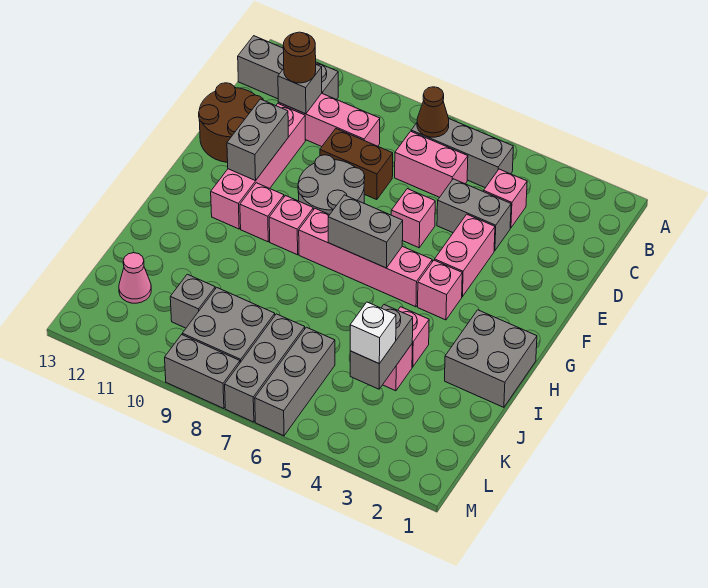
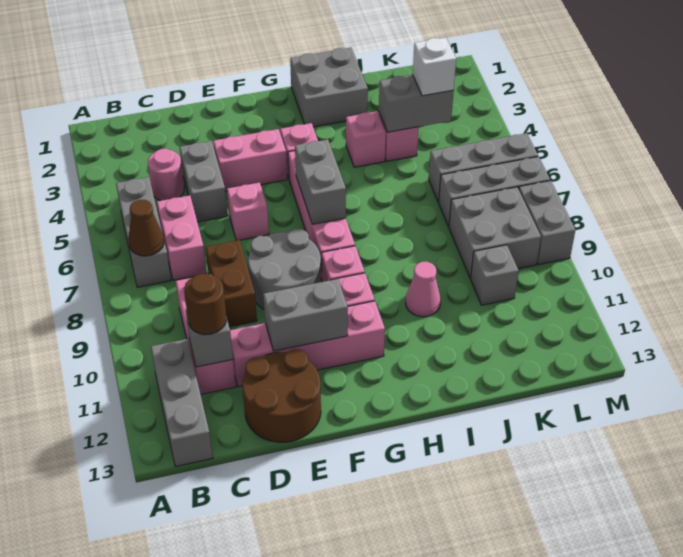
pink brick C4 level 1 -> pink round brick C4 level 1
pink cone K12 level 1 -> pink cone I10 level 1

